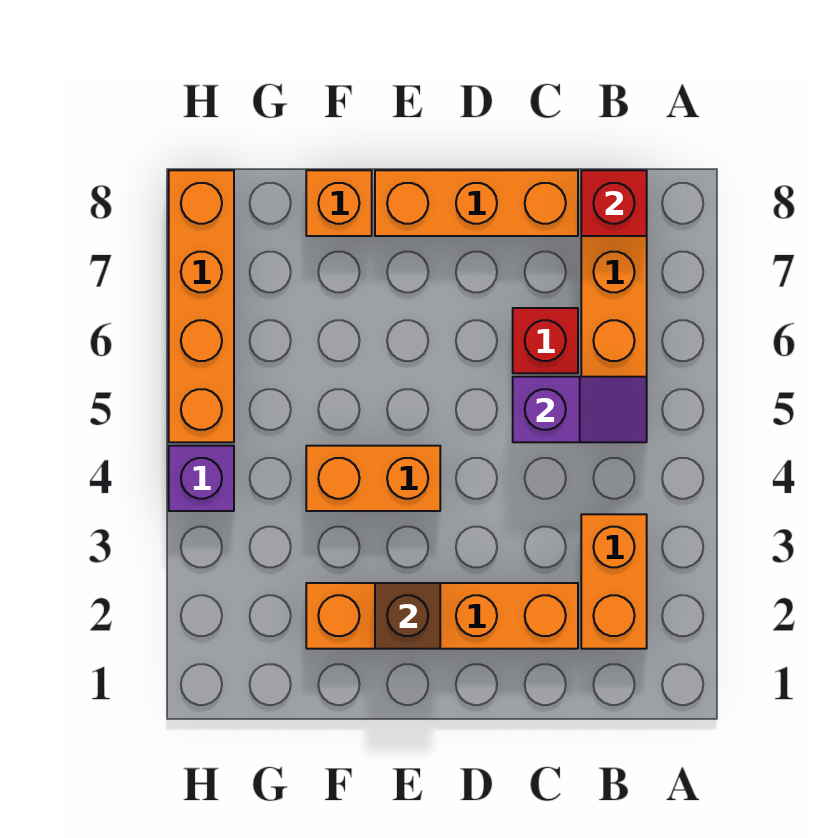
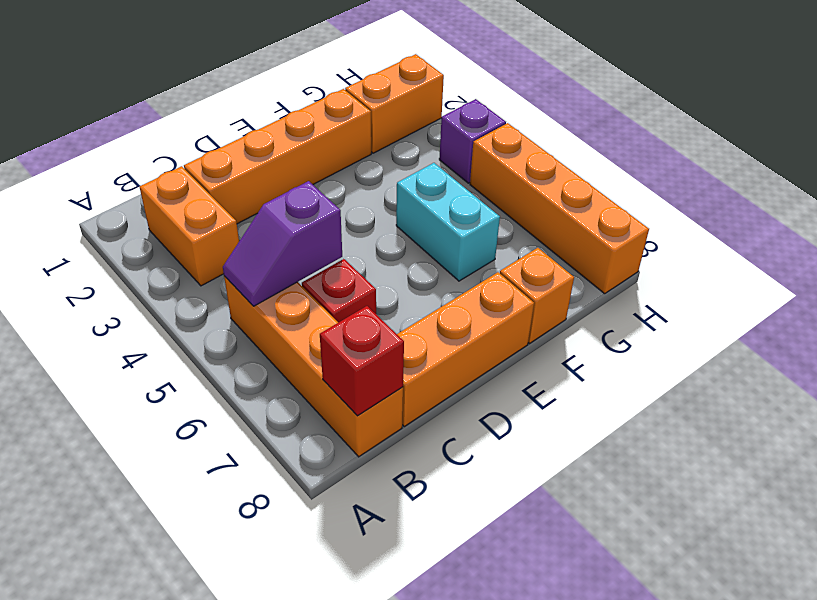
brown brick E2 level 2 -> none
orange brick E4:F4 level 1 -> orange brick G2:H2 level 1
none -> cyan brick F5:F6 level 1

